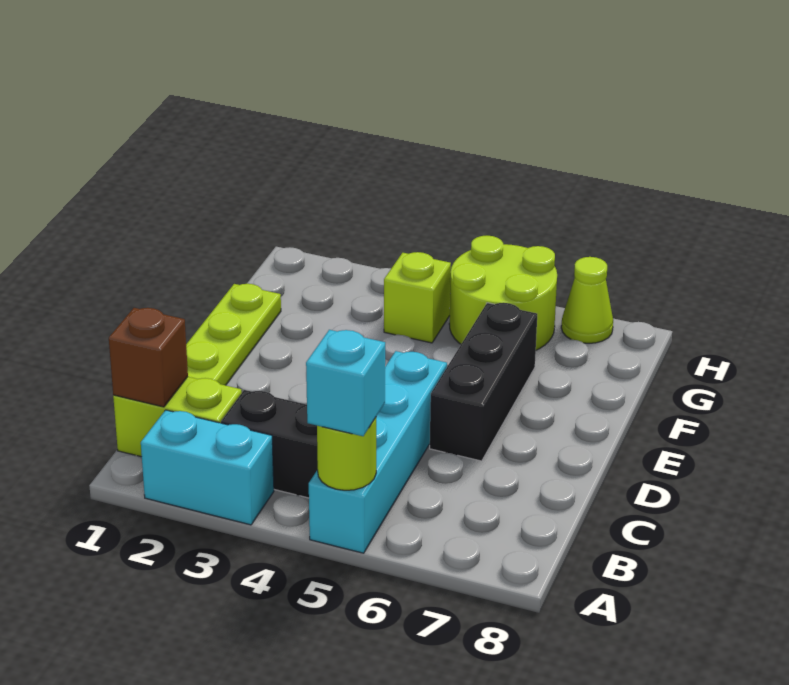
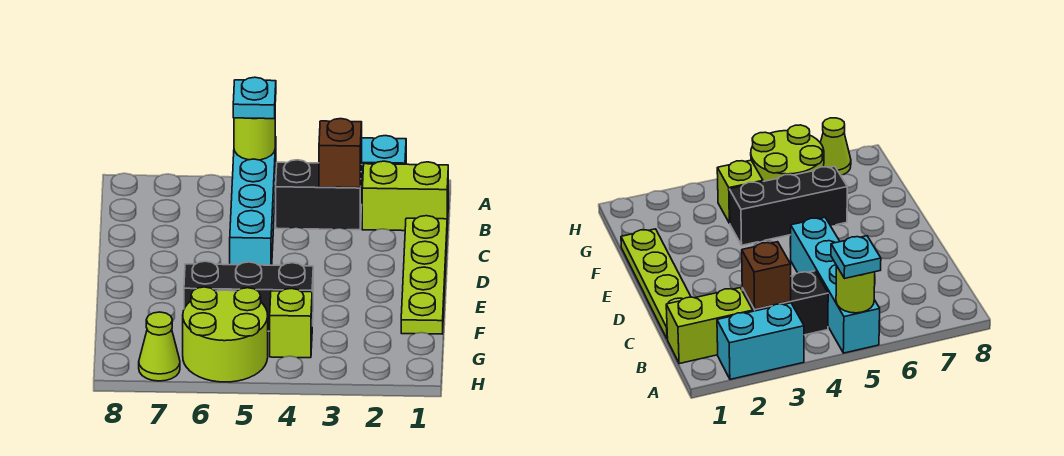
cyan brick A5 level 3 -> cyan plate A5 level 3
brown brick B1 level 2 -> brown brick B3 level 2
black brick D6:F6 level 1 -> black brick F4:F6 level 1

